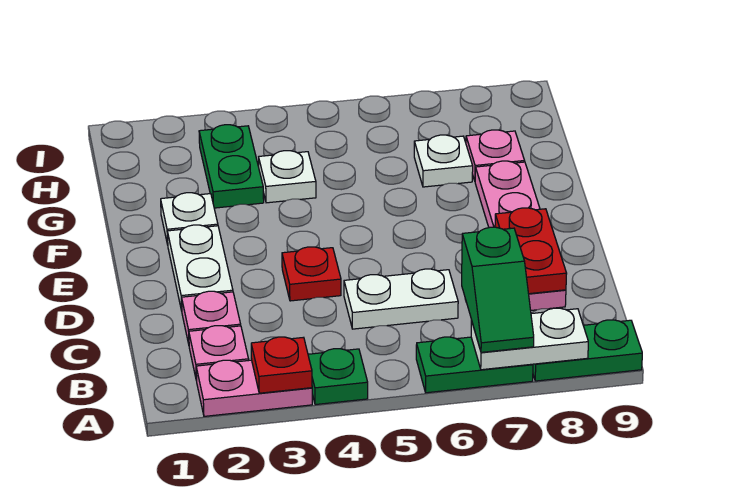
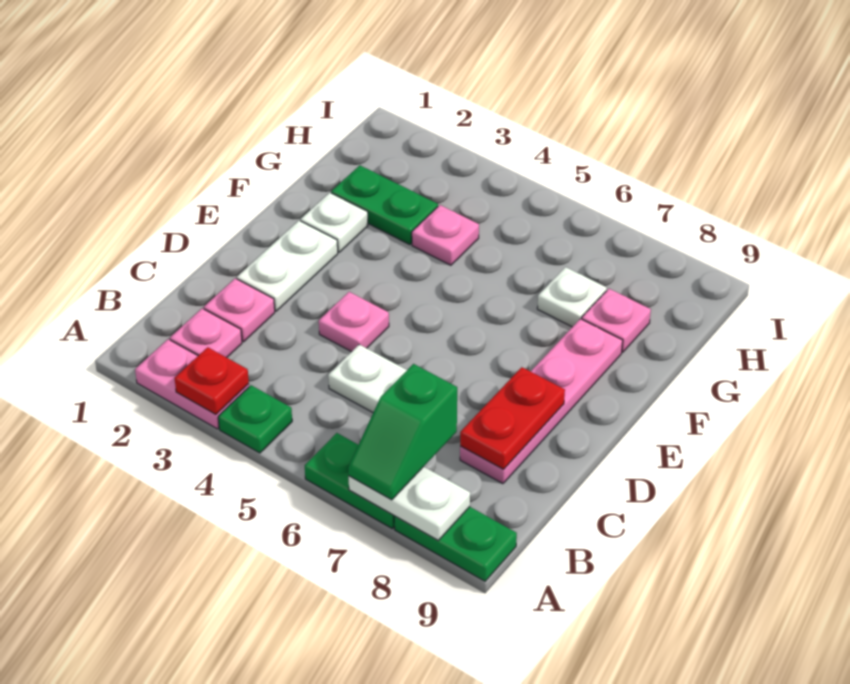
red plate D4 level 1 -> pink plate D4 level 1
green plate G3:H3 level 1 -> green plate G2:G3 level 1
white plate G4 level 1 -> pink plate G4 level 1

